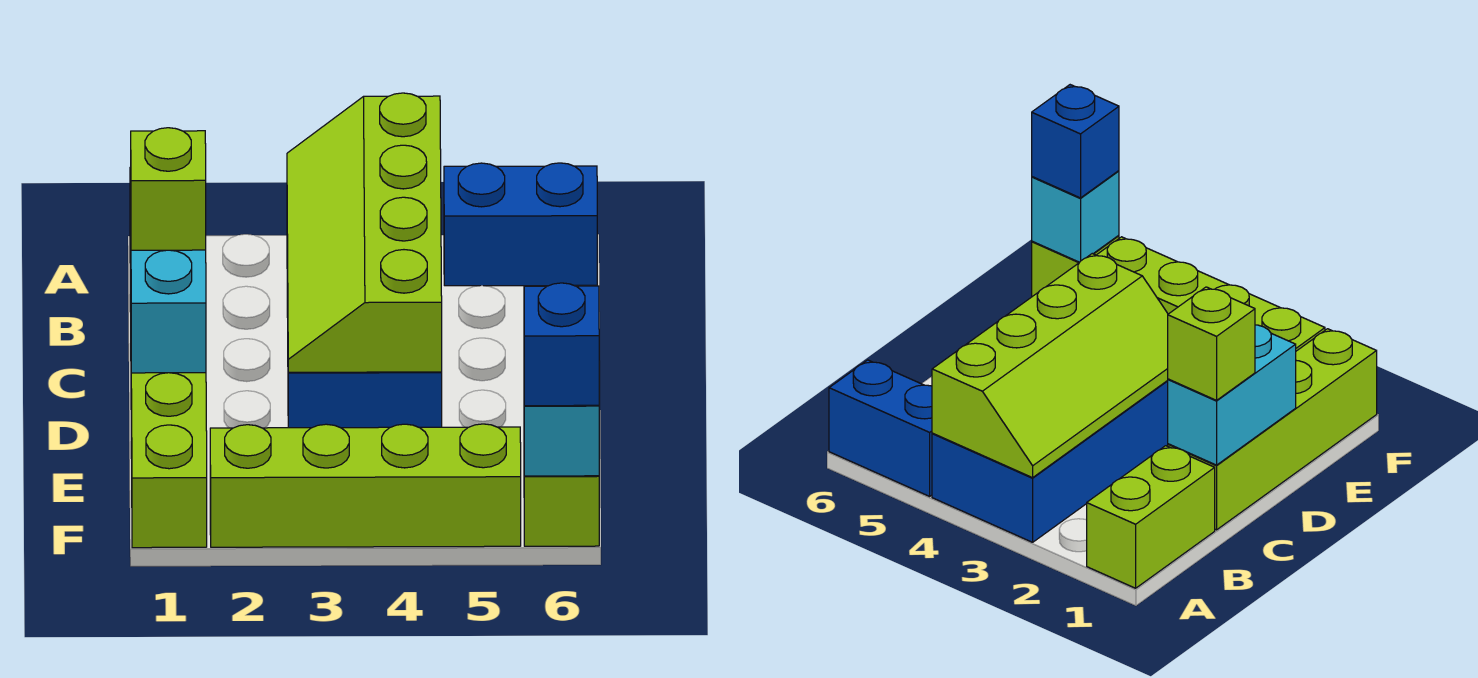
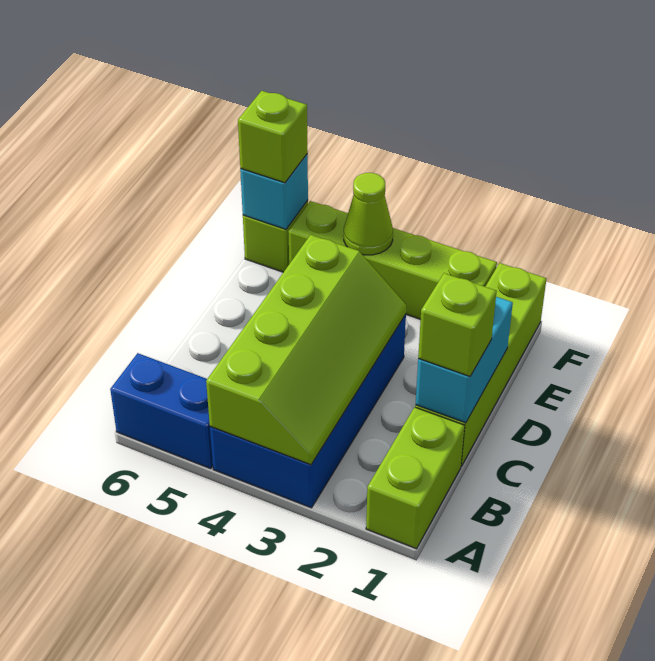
none -> lime cone F4 level 2
blue brick F6 level 3 -> lime brick F6 level 3

